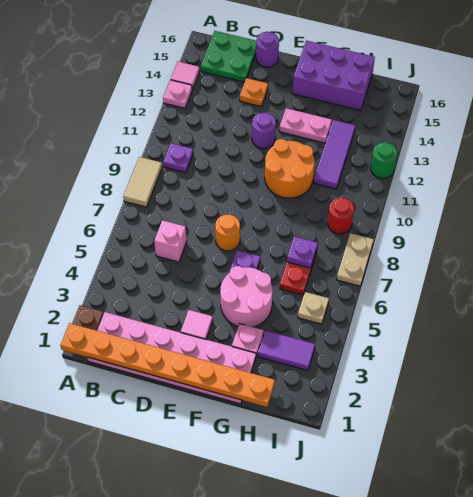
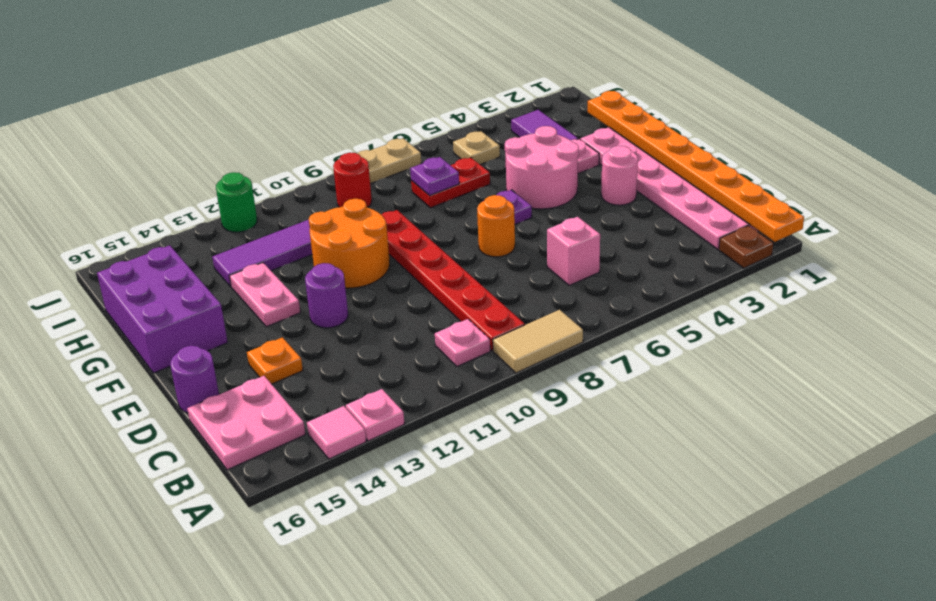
none -> red plate B9:G9 level 1
purple plate B10 level 1 -> pink plate B10 level 1
green plate B15:C16 level 1 -> pink plate B15:C16 level 1
pink tile E3 level 1 -> pink round brick E3 level 1

